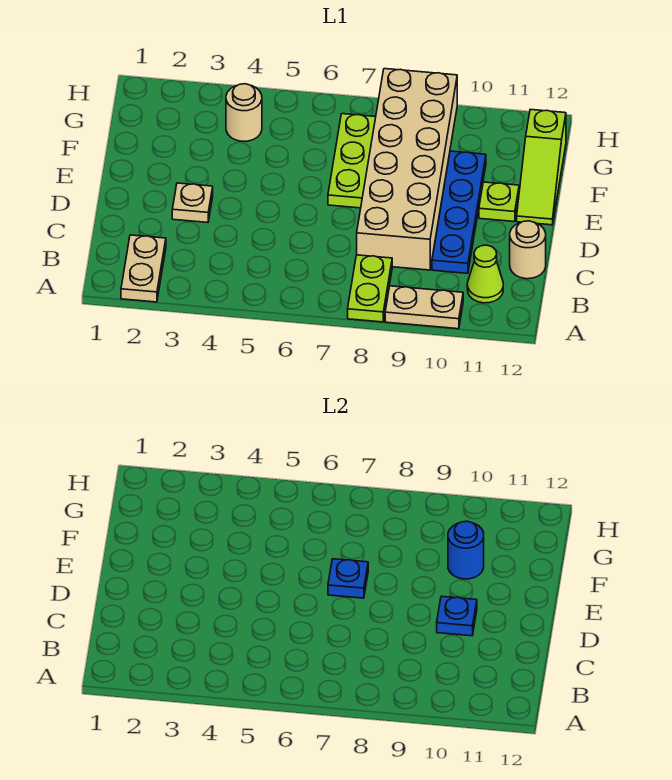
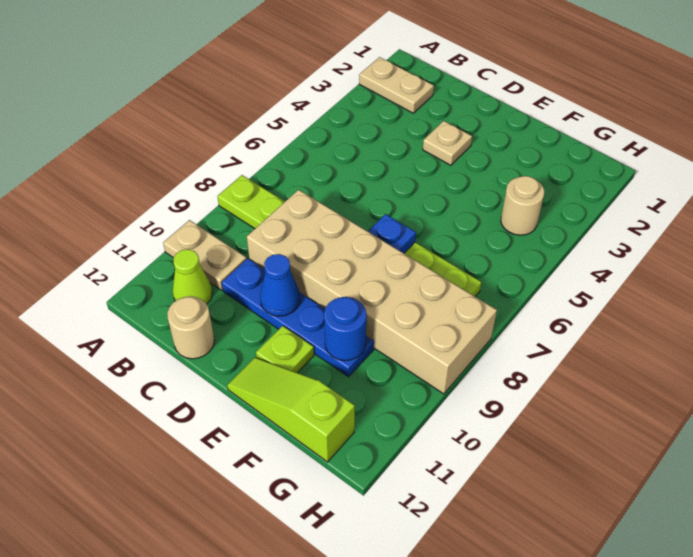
tan plate A9:A10 level 1 -> tan plate A10:B10 level 1
blue plate D10 level 2 -> blue cone D10 level 2

